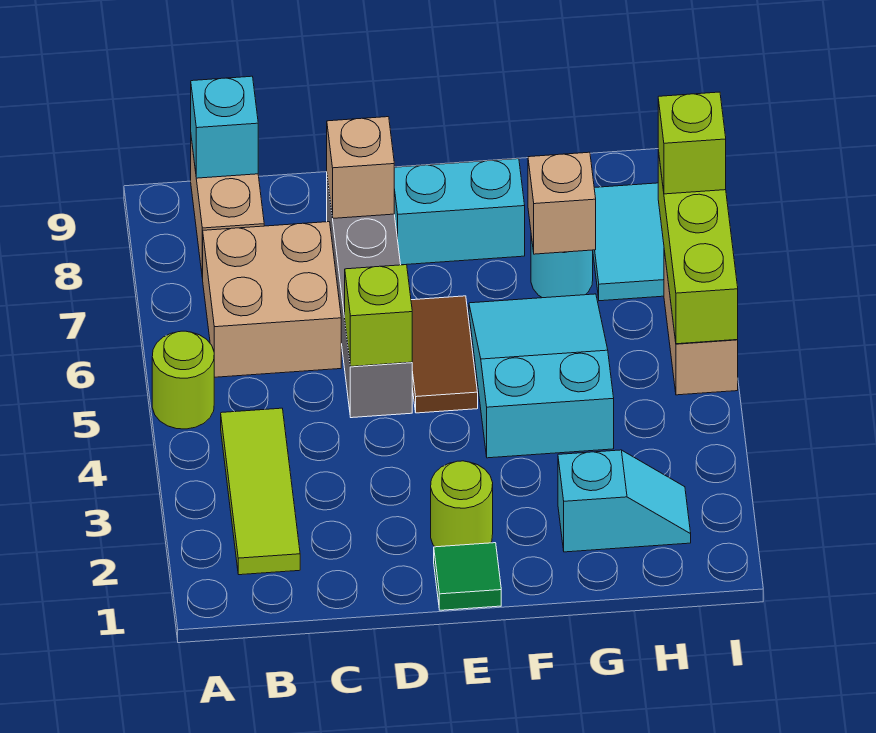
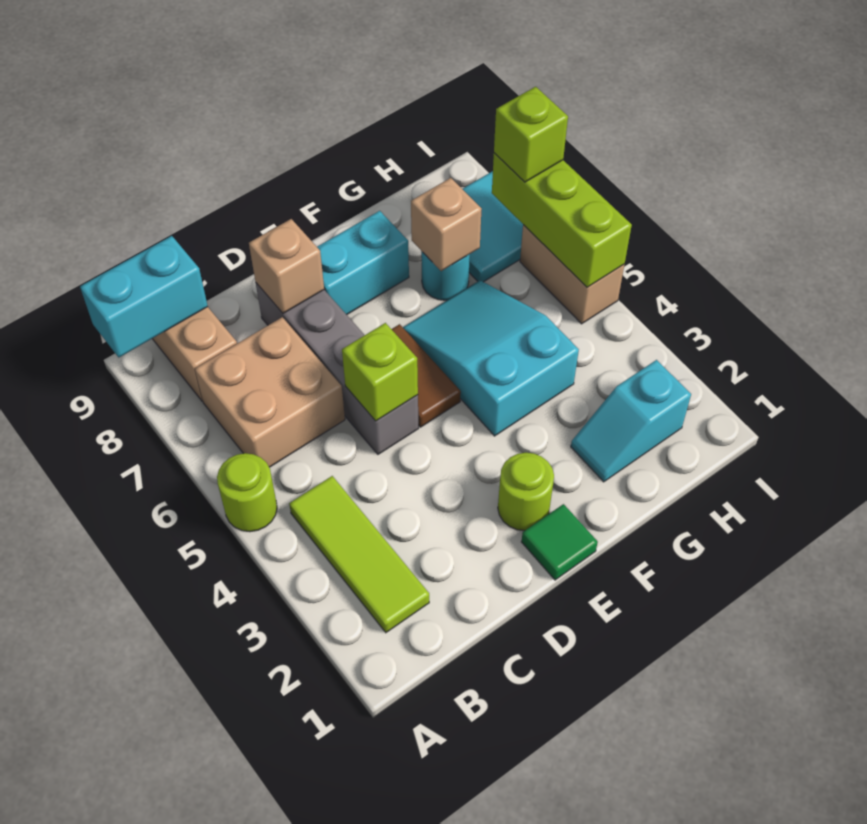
cyan brick B9 level 2 -> cyan brick A9:B9 level 2
cyan slope G2:H2 level 1 top G -> cyan slope G2:H2 level 1 top H

